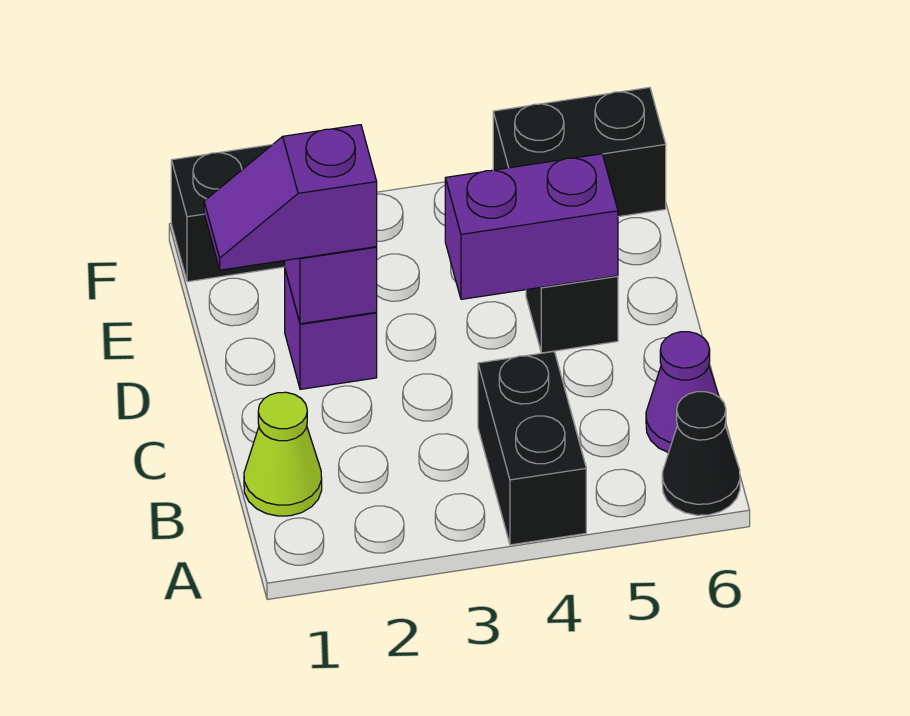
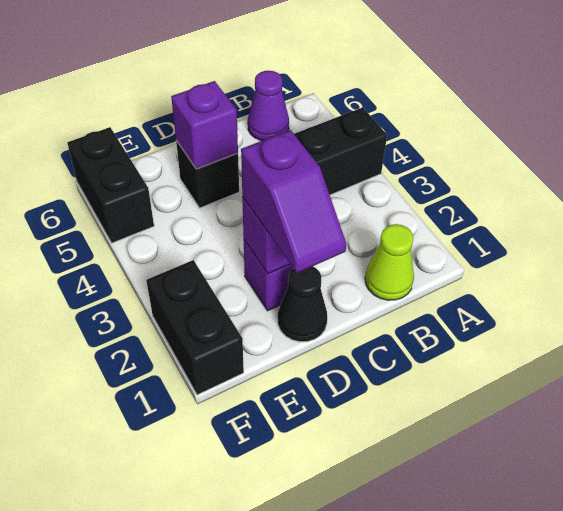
black cone A6 level 1 -> black cone D1 level 1
purple brick D4:D5 level 2 -> purple brick D5 level 2

